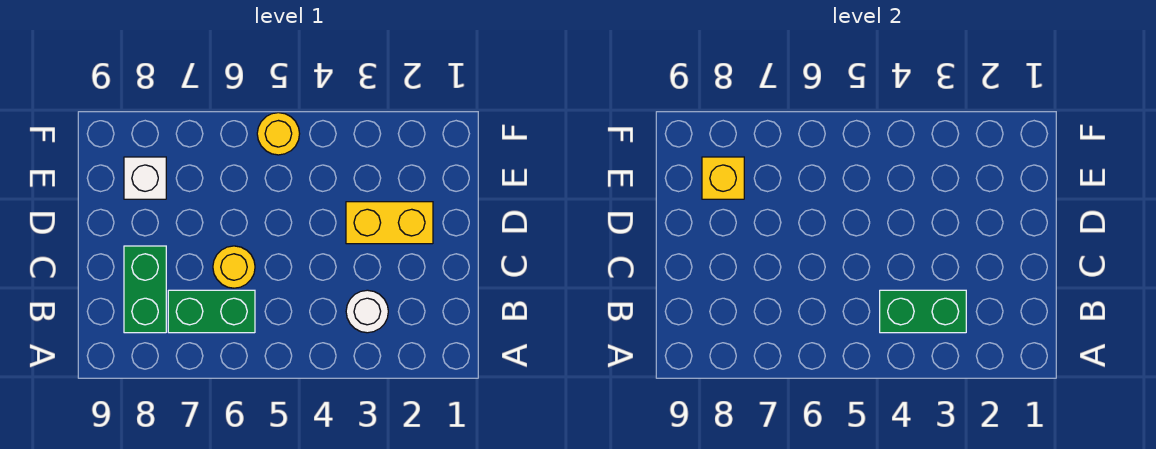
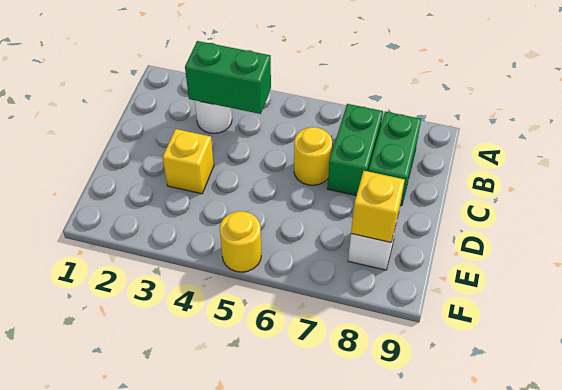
green brick B6:B7 level 1 -> green brick B7:C7 level 1
yellow brick D2:D3 level 1 -> yellow brick D3 level 1

